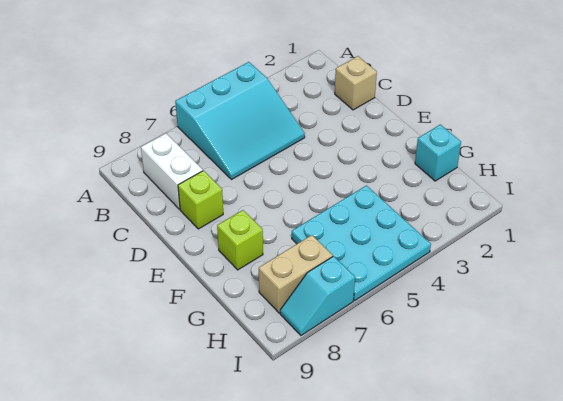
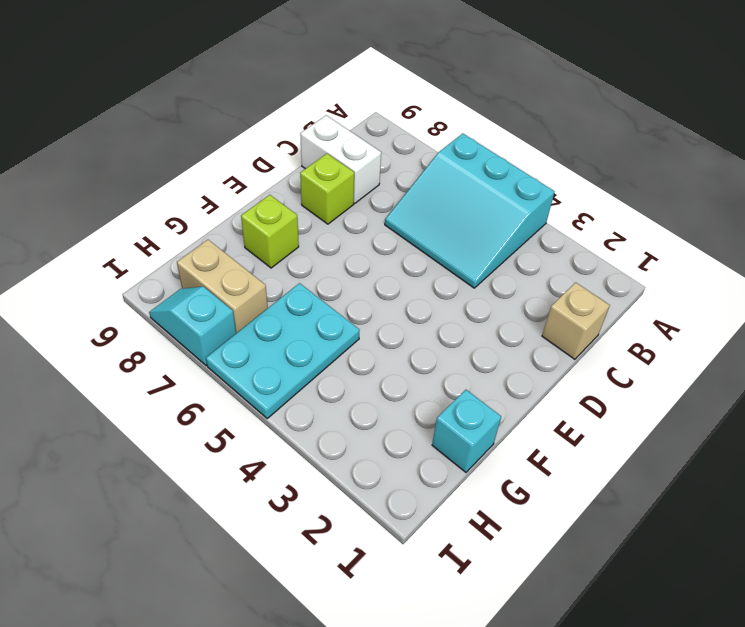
white brick B8:C8 level 1 -> white brick C8:C9 level 1
cyan plate G4:I6 level 1 -> cyan plate G5:I6 level 1

